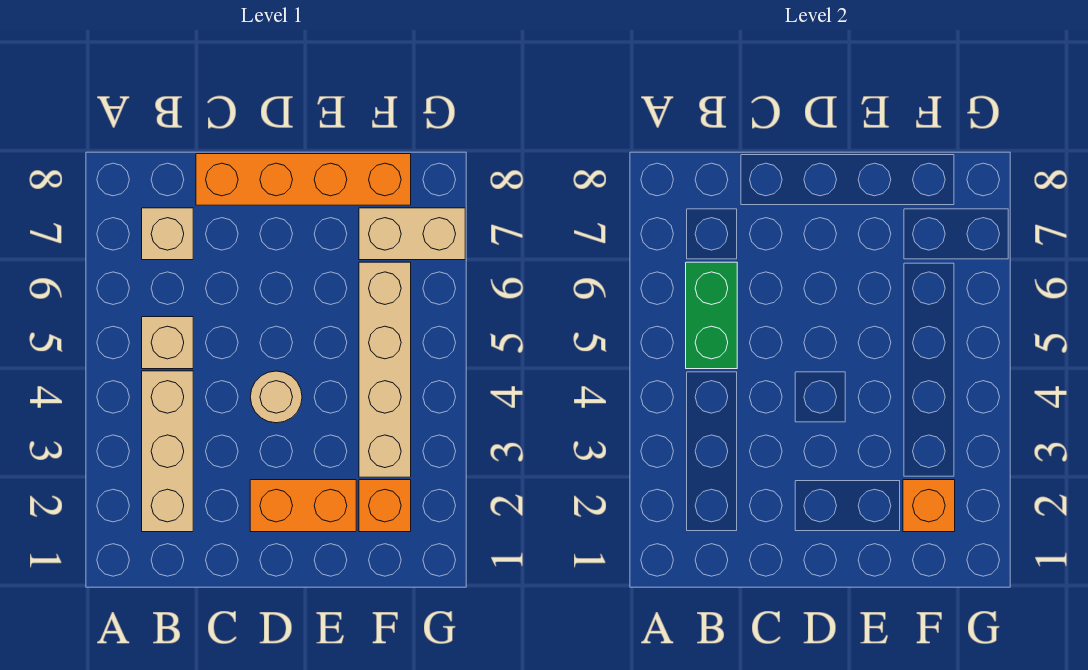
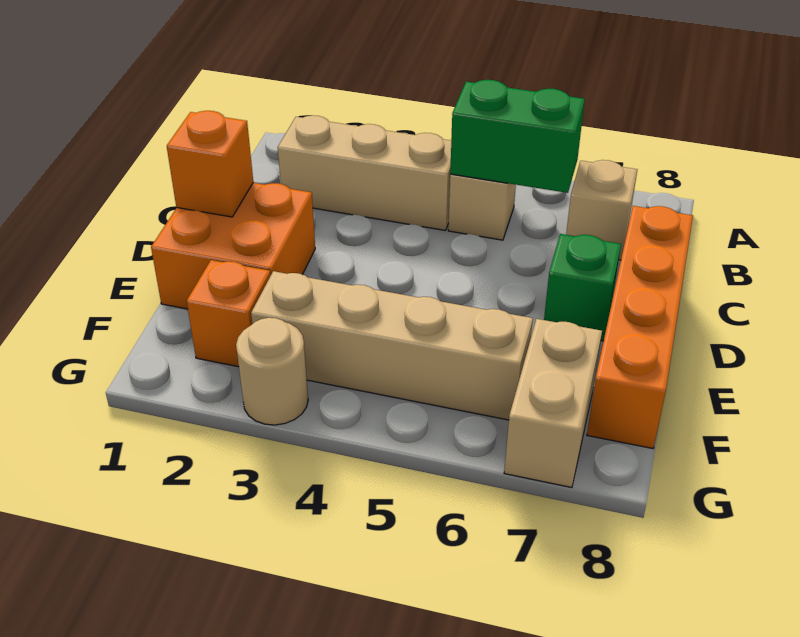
orange brick D2:E2 level 1 -> orange brick D1:E2 level 1
tan round brick D4 level 1 -> tan round brick G3 level 1
none -> green brick D7 level 1
orange brick F2 level 2 -> orange brick D1 level 2

